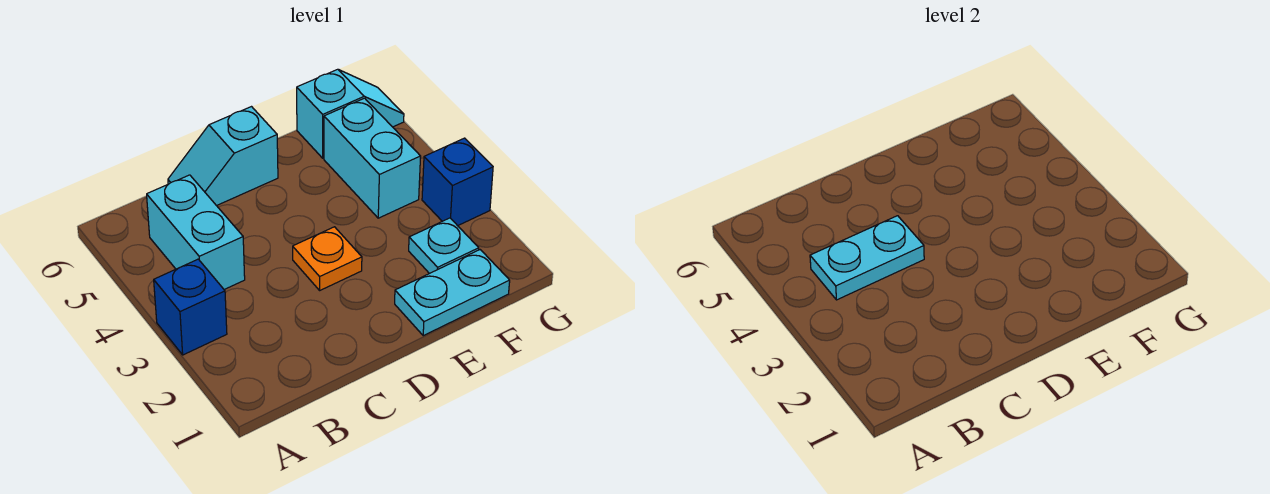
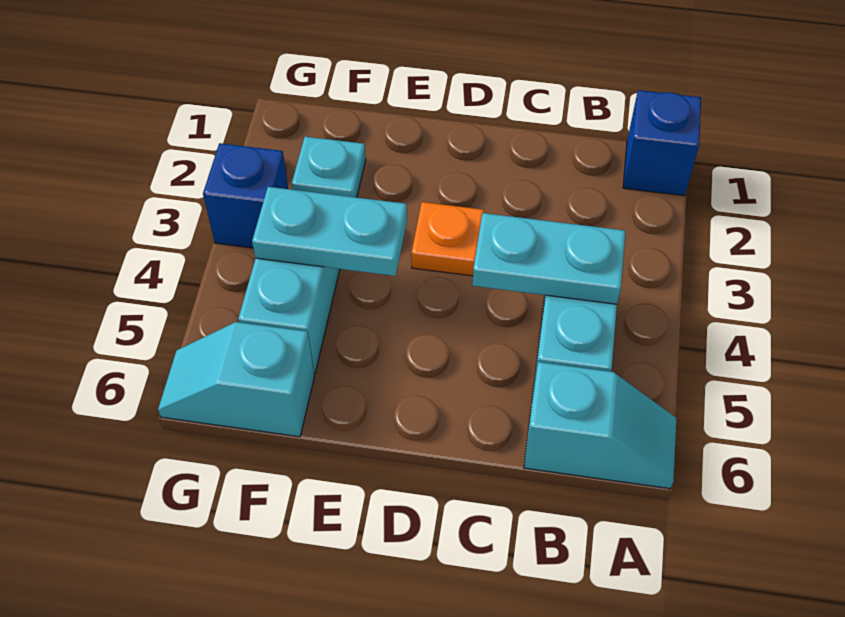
blue brick A3 level 1 -> blue brick A1 level 1
cyan slope C6:D6 level 1 top D -> cyan slope A6:B6 level 1 top B
cyan plate E1:F1 level 1 -> cyan plate E4:F4 level 2

